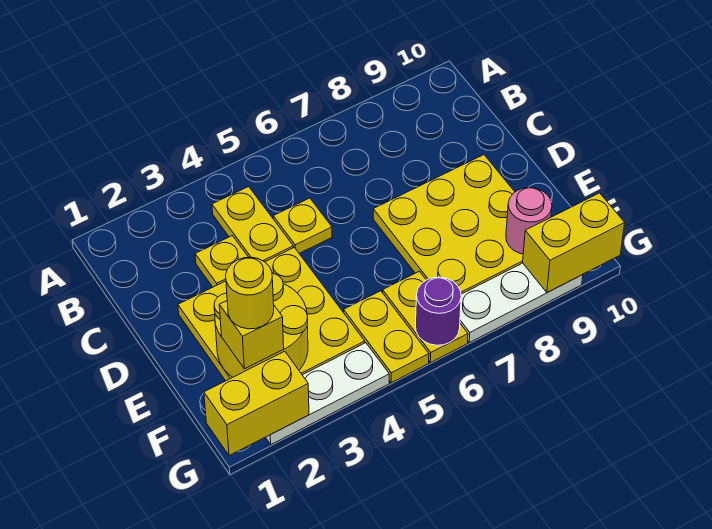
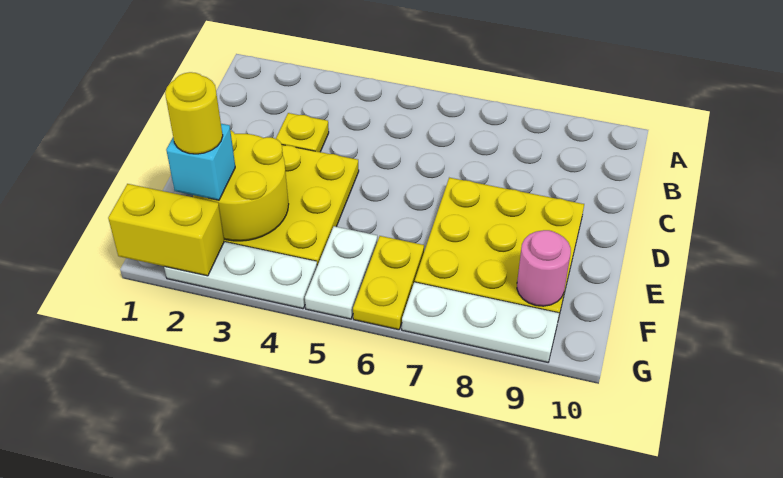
yellow plate B4:C4 level 1 -> none
yellow plate C5 level 1 -> none
yellow brick F2 level 3 -> cyan brick F2 level 3
yellow plate F5:G5 level 1 -> white plate F5:G5 level 1
purple round brick G6 level 2 -> none
yellow brick G9:G10 level 2 -> none

